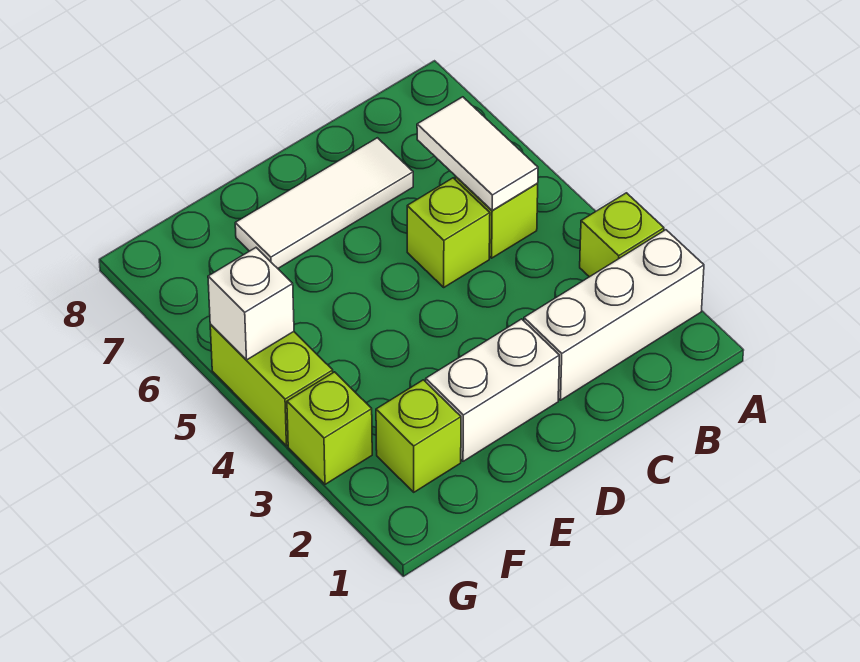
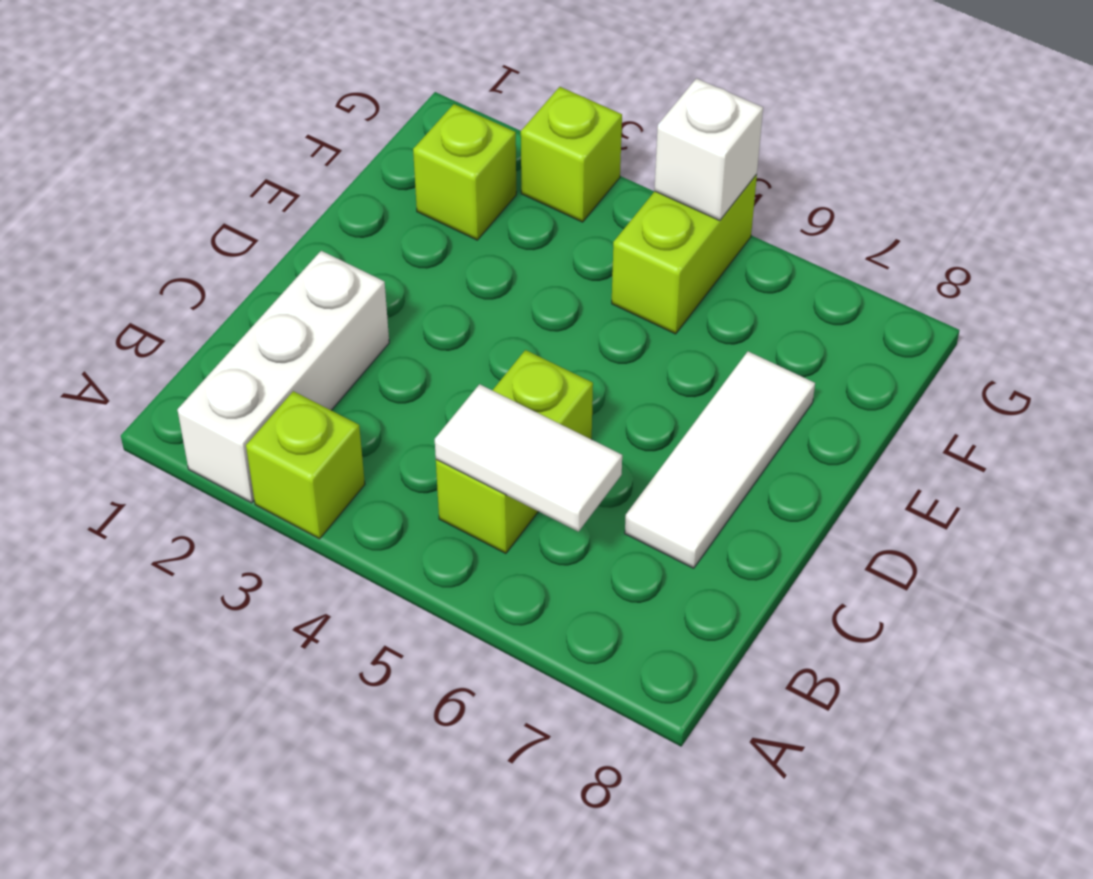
white brick D2:E2 level 1 -> none
lime brick G4:G5 level 1 -> lime brick F5:G5 level 1

